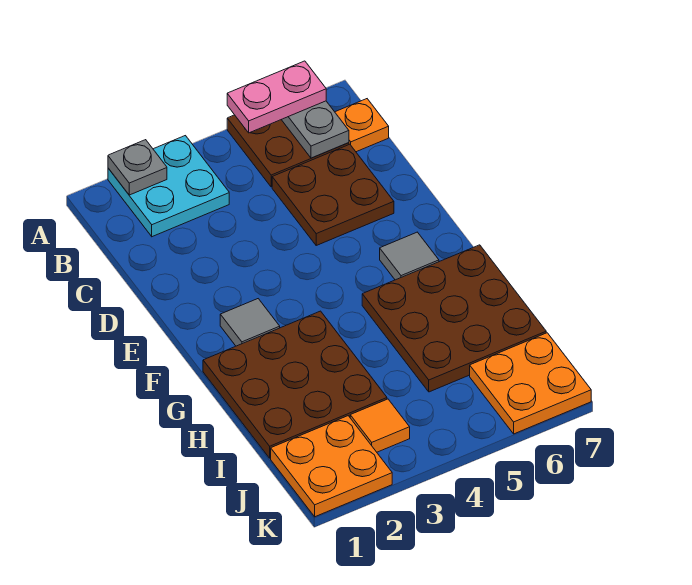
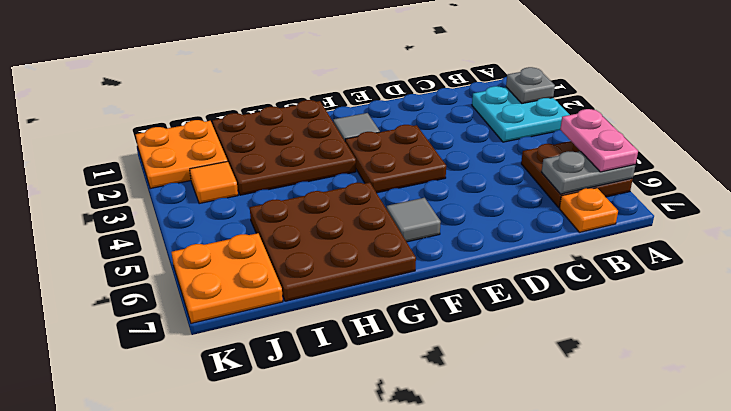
brown plate C5:D6 level 1 -> brown plate E3:F4 level 1

